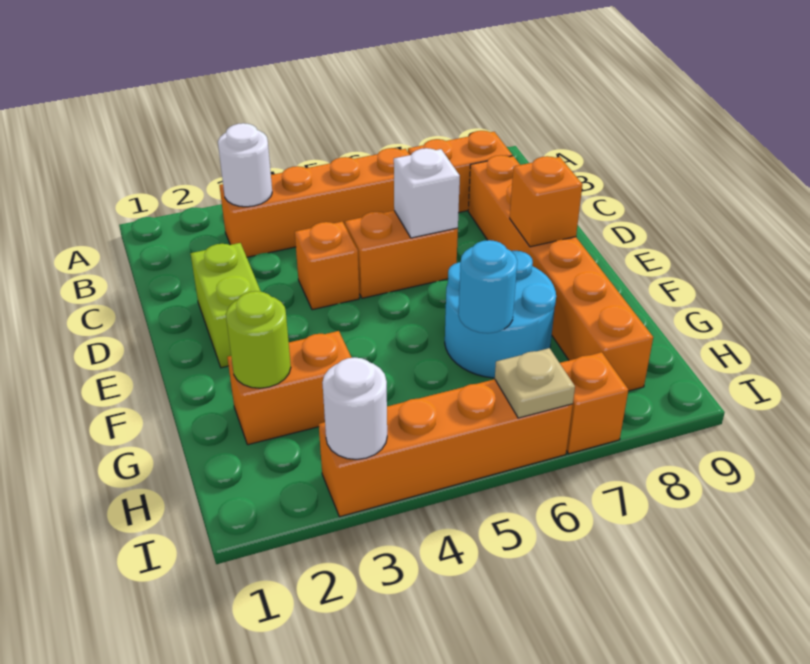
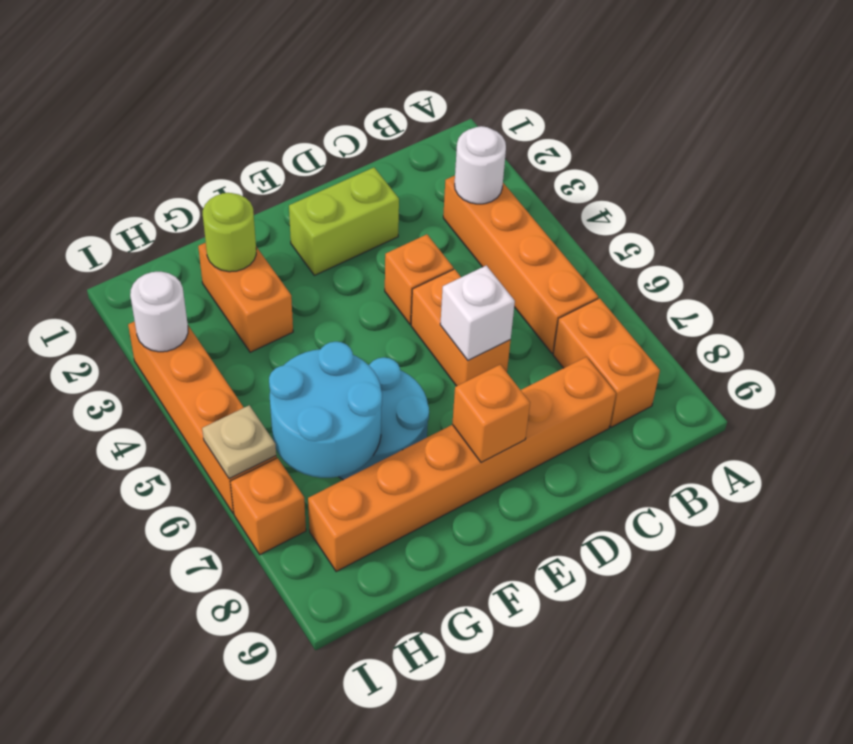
cyan round brick G6 level 2 -> cyan round brick G6:H7 level 2

